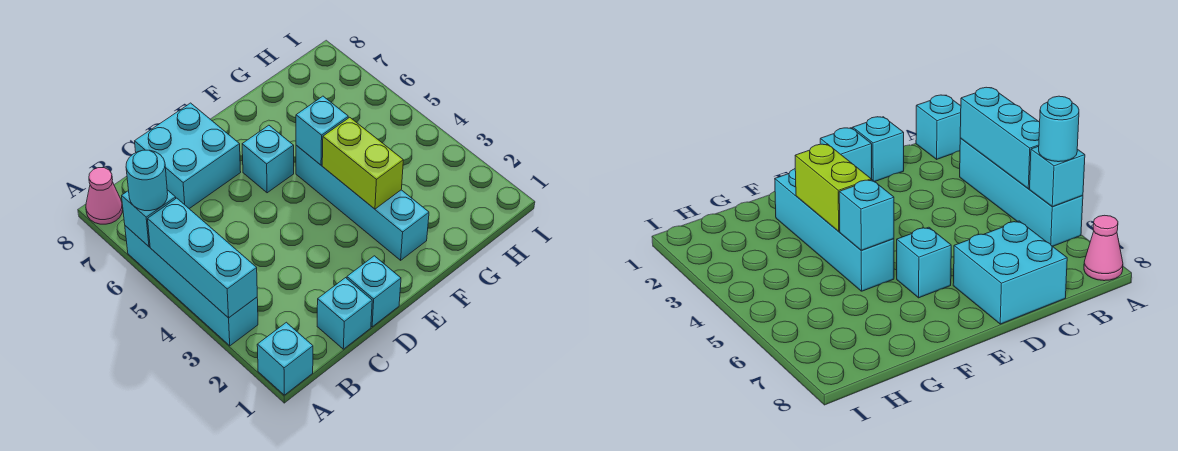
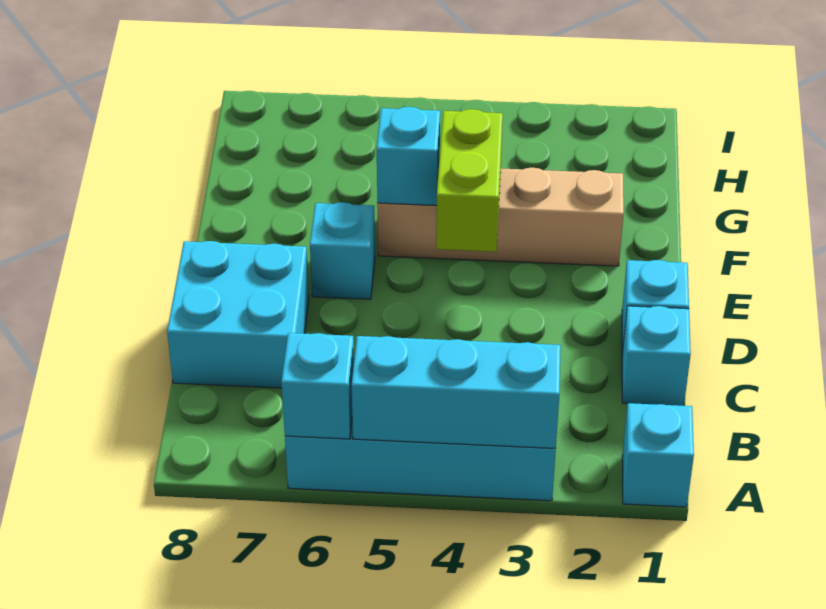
cyan round brick A6 level 3 -> none
pink cone A8 level 1 -> none
cyan brick F2:F5 level 1 -> tan brick F2:F5 level 1
lime brick F3:F4 level 2 -> lime brick E4:F4 level 2

